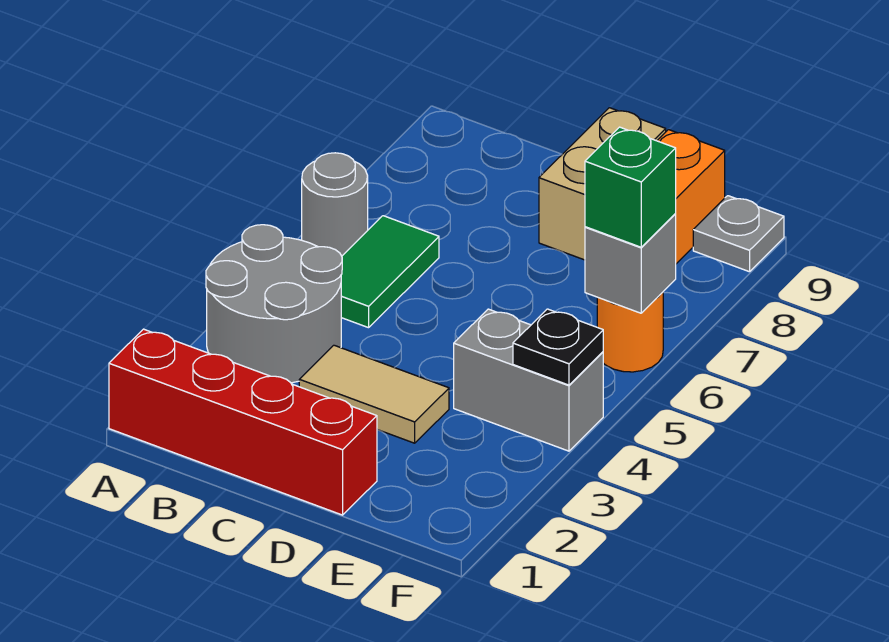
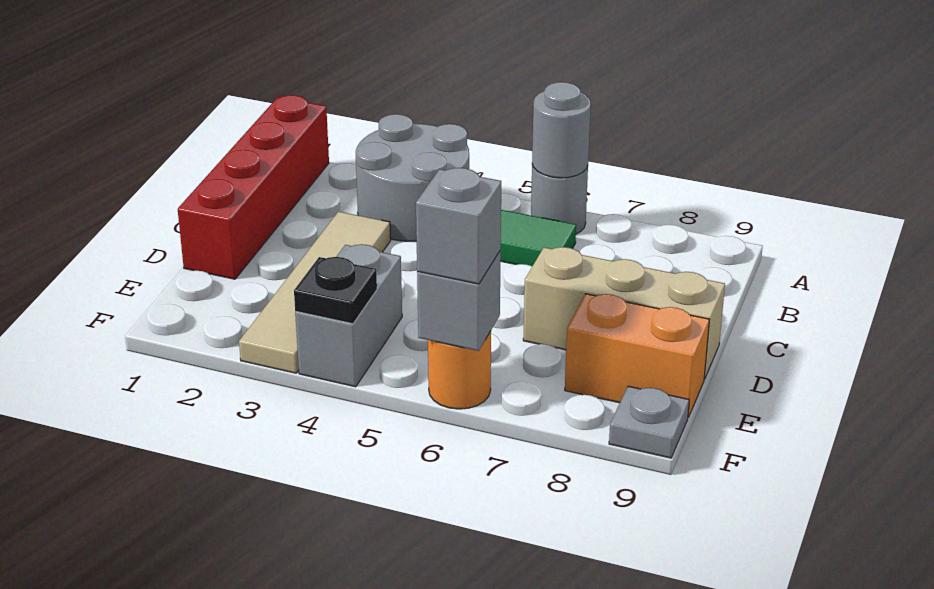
none -> grey round brick A6 level 2
tan tile C3:D3 level 1 -> tan tile C3:F3 level 1
tan brick D8:D9 level 1 -> tan brick D7:D9 level 1
green brick F6 level 3 -> grey brick F6 level 3

